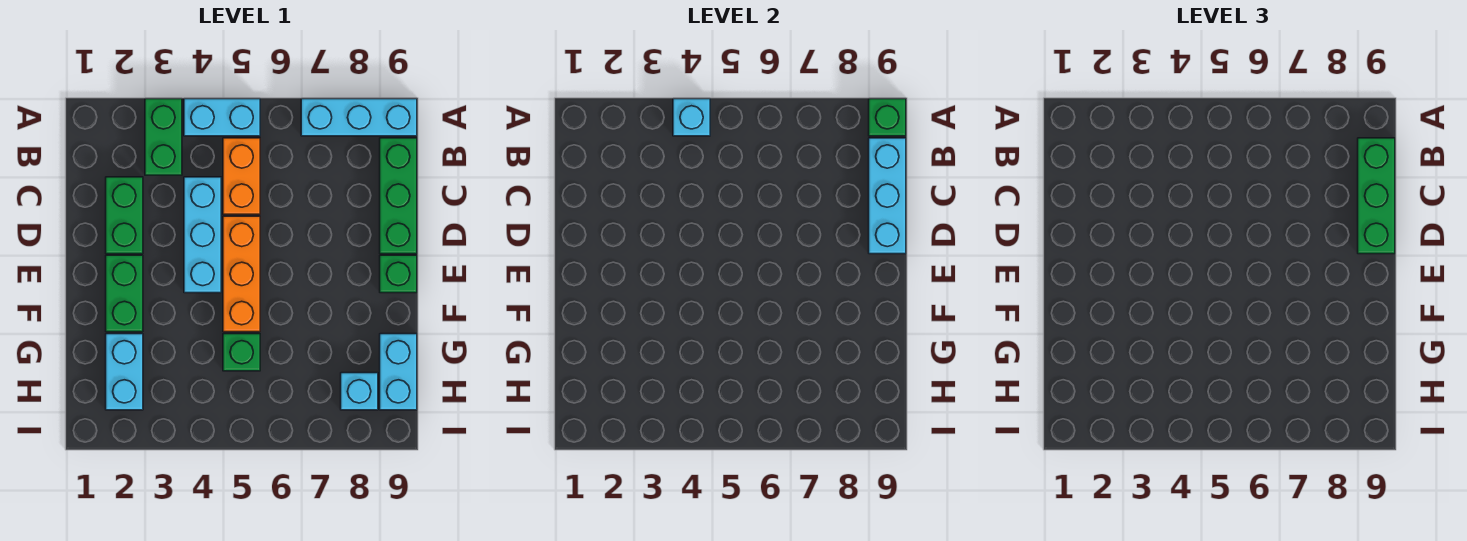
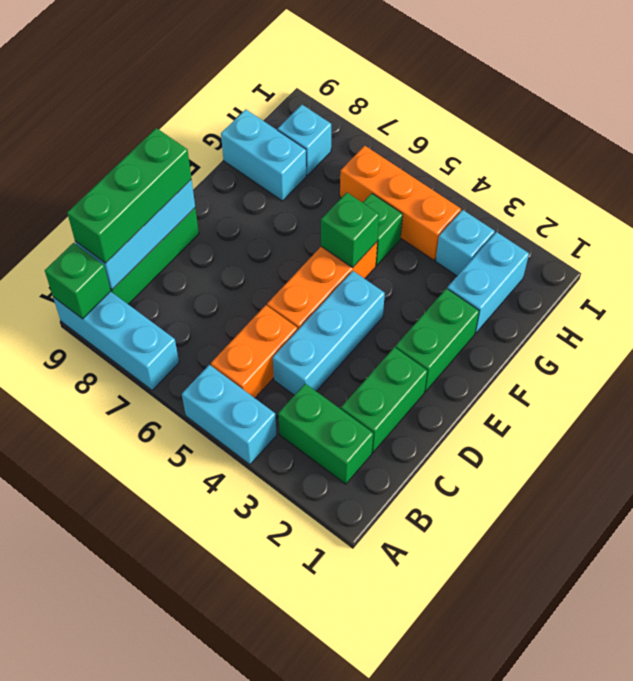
green brick A3:B3 level 1 -> green brick B2:B3 level 1
cyan brick A4 level 2 -> cyan brick H3 level 1
green brick E9 level 1 -> green brick F5 level 2
cyan brick G9:H9 level 1 -> cyan brick G8:G9 level 1
none -> orange brick H4:H6 level 1

